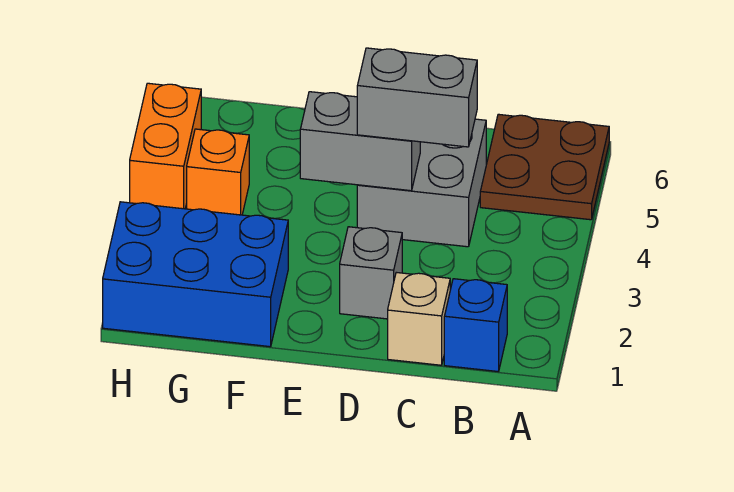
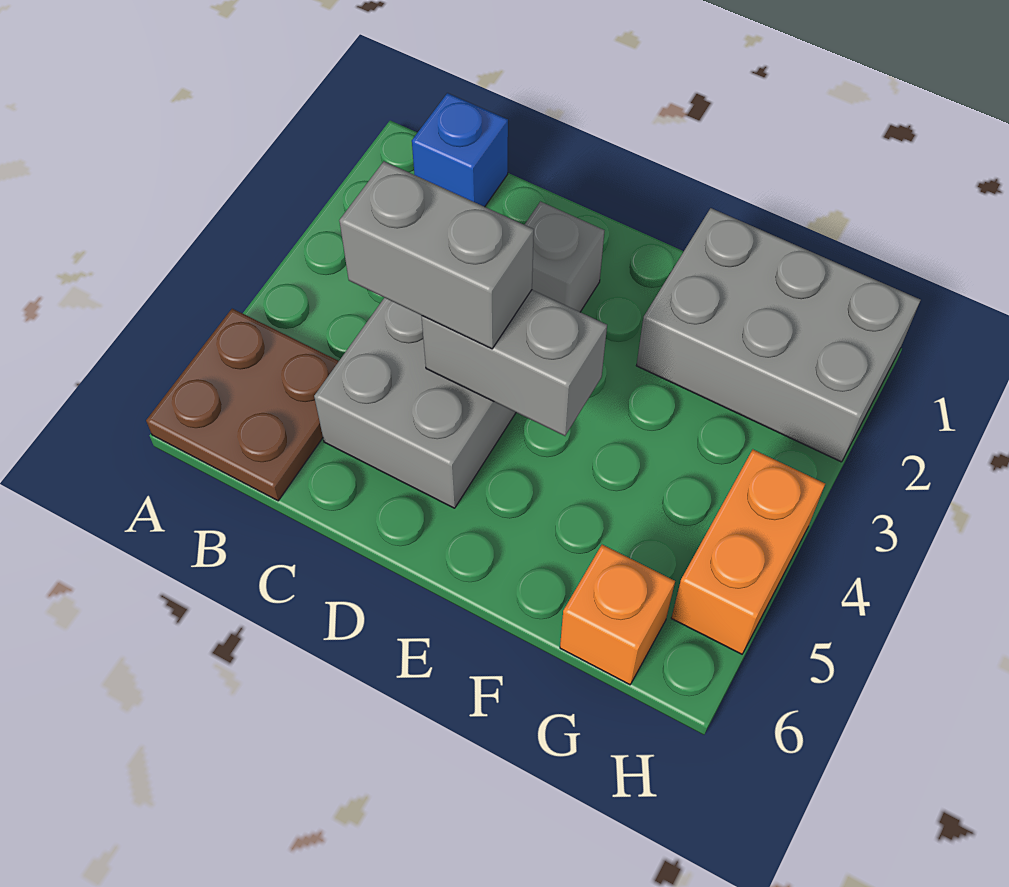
tan brick C1 level 1 -> none
blue brick F1:H2 level 1 -> grey brick F1:H2 level 1
orange brick G4 level 1 -> orange brick G6 level 1

